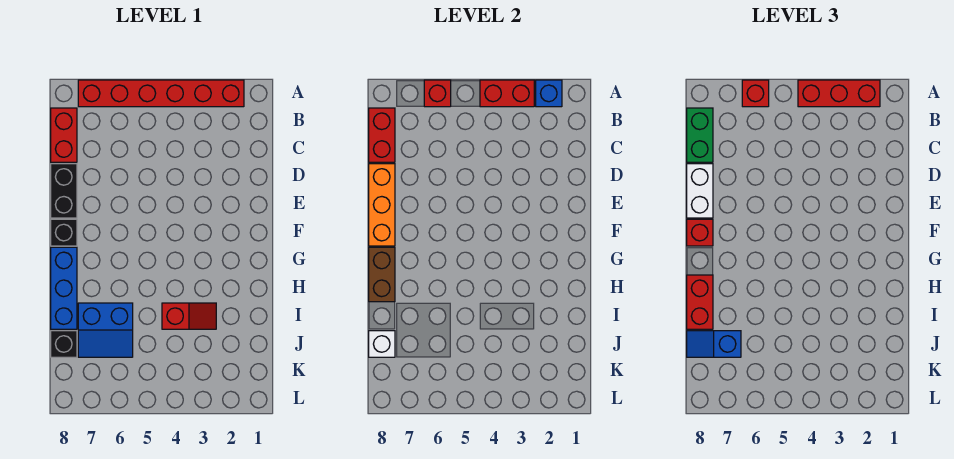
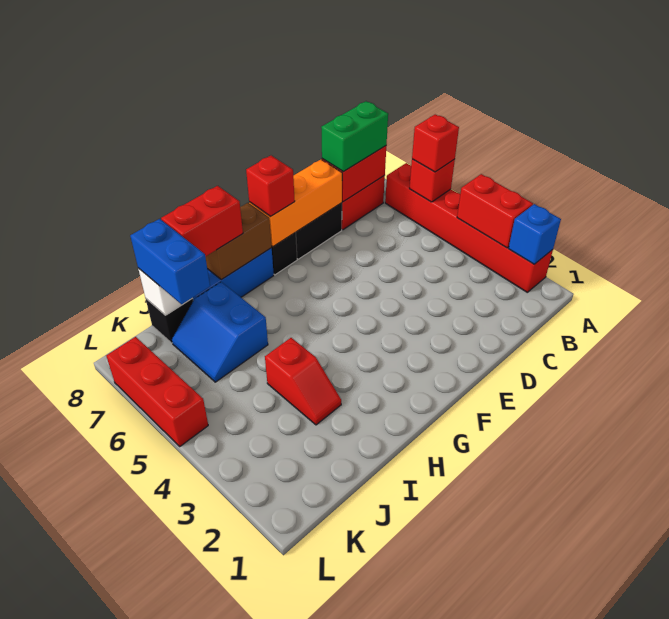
red brick A2:A4 level 3 -> red brick L5:L7 level 1
white brick D8:E8 level 3 -> none
blue slope J7:J8 level 3 top 7 -> blue brick J7:J8 level 3

